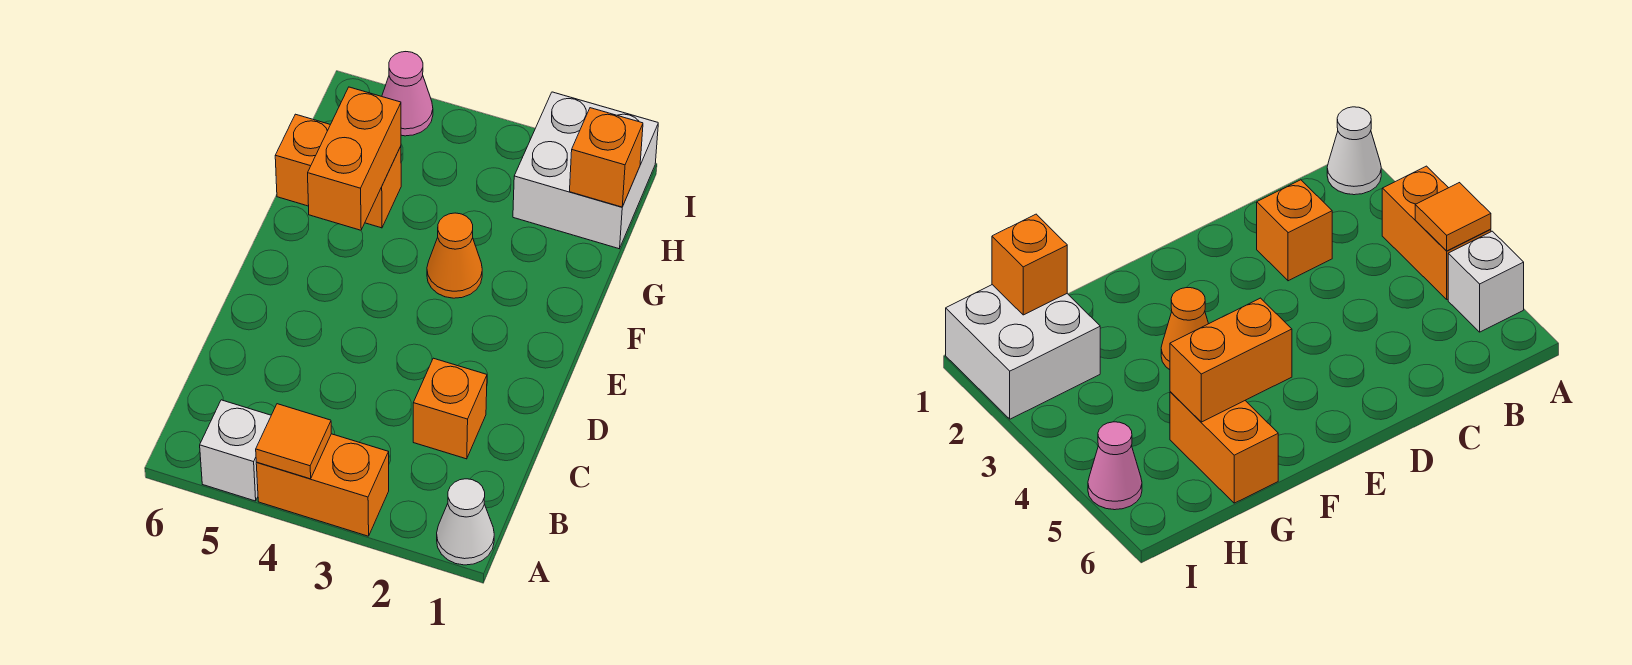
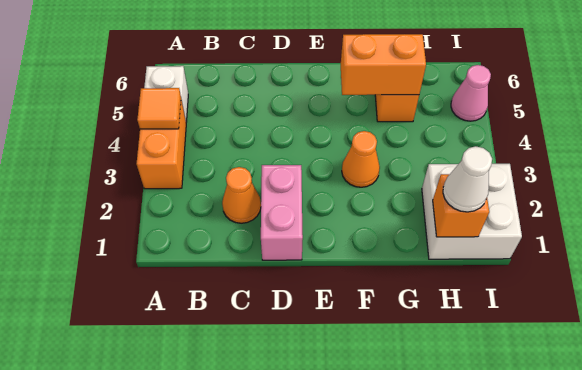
white cone A1 level 1 -> white cone H1 level 3
orange brick C2 level 1 -> orange cone C2 level 1
none -> pink brick D1:D2 level 1

